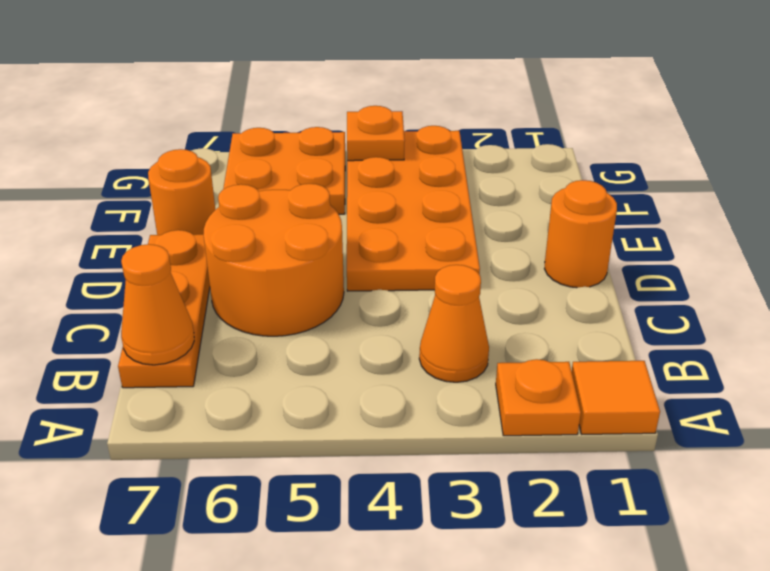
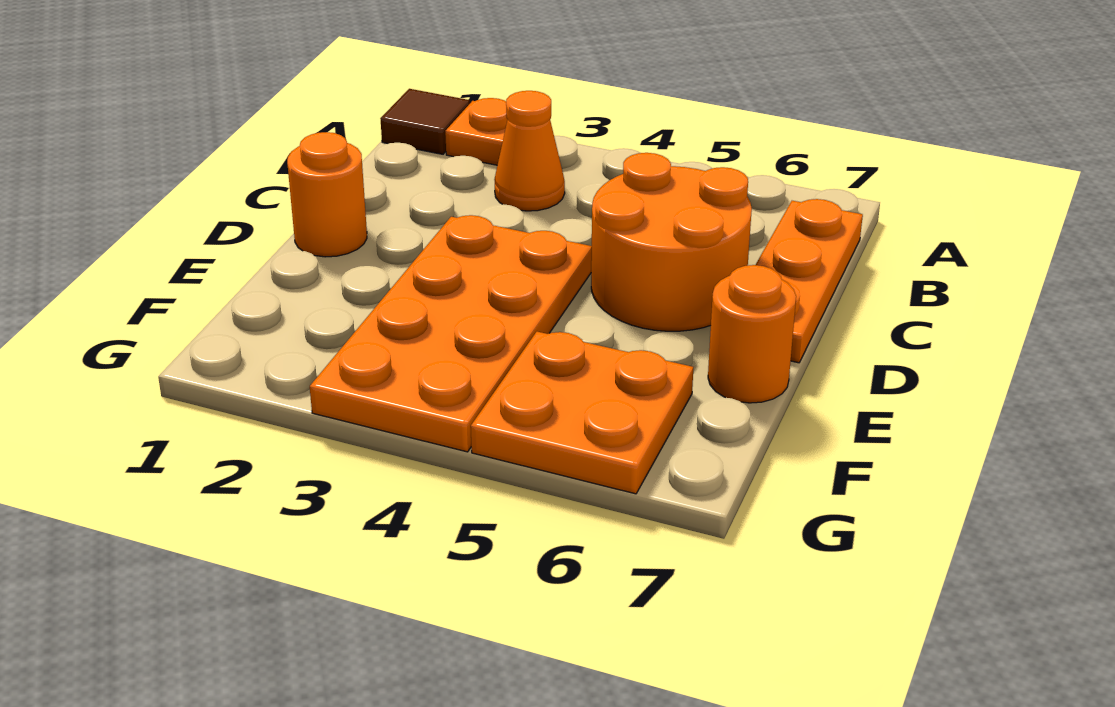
orange tile A1 level 1 -> brown tile A1 level 1
orange cone B7 level 2 -> none
orange plate G4 level 2 -> none

